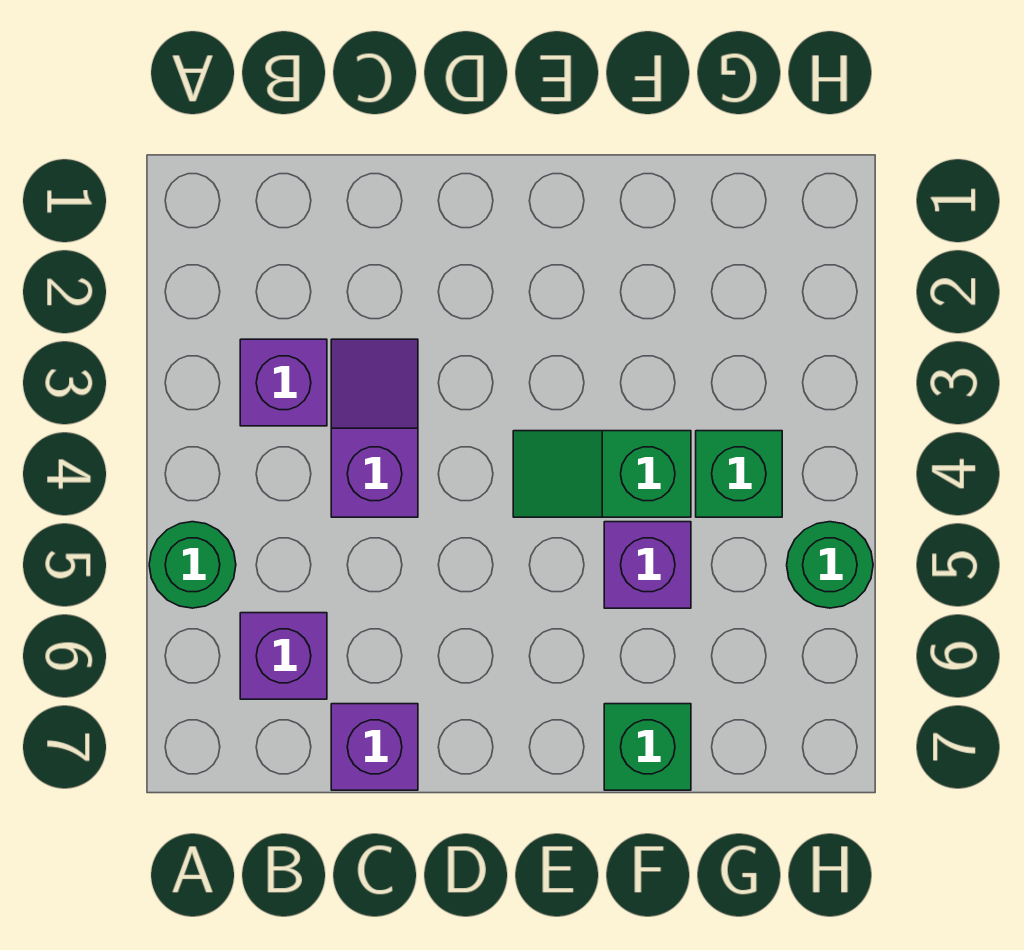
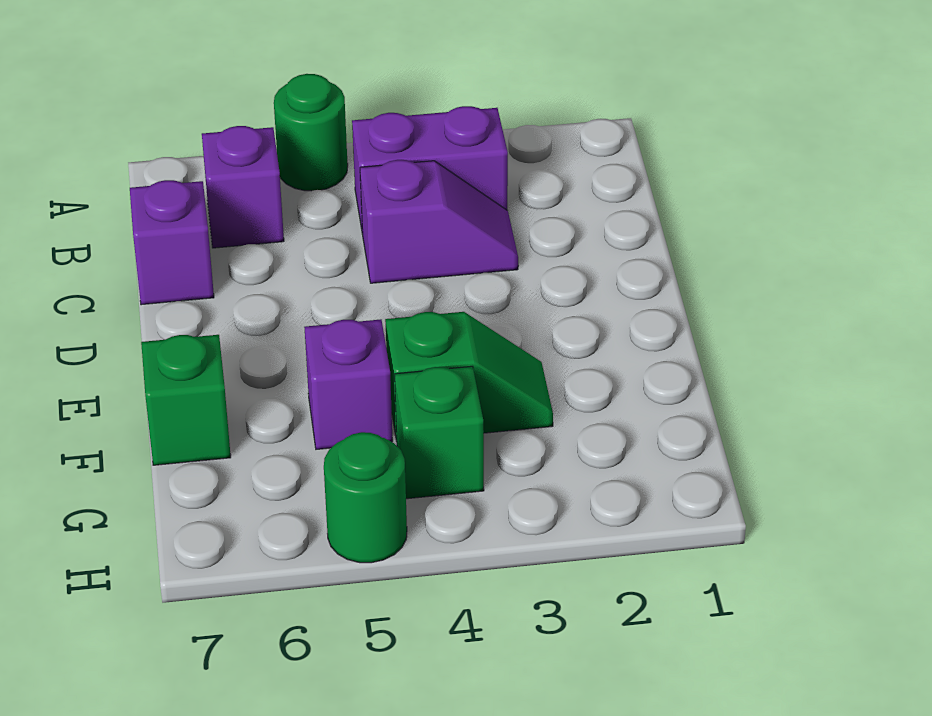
purple brick B3 level 1 -> purple brick B3:B4 level 1
green slope E4:F4 level 1 top F -> green slope F3:F4 level 1 top 4

